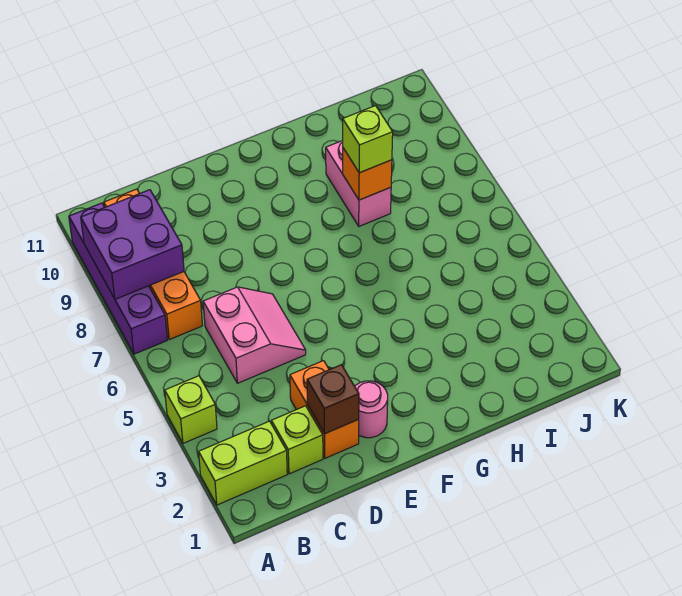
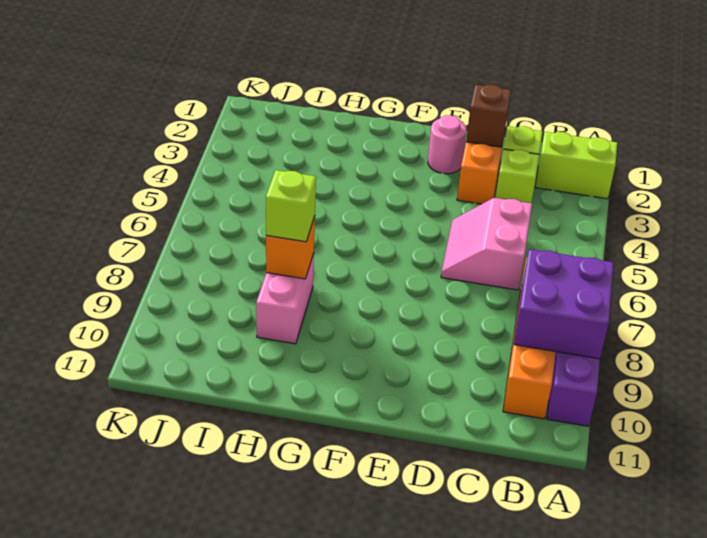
lime brick A4 level 1 -> lime brick C3 level 1

